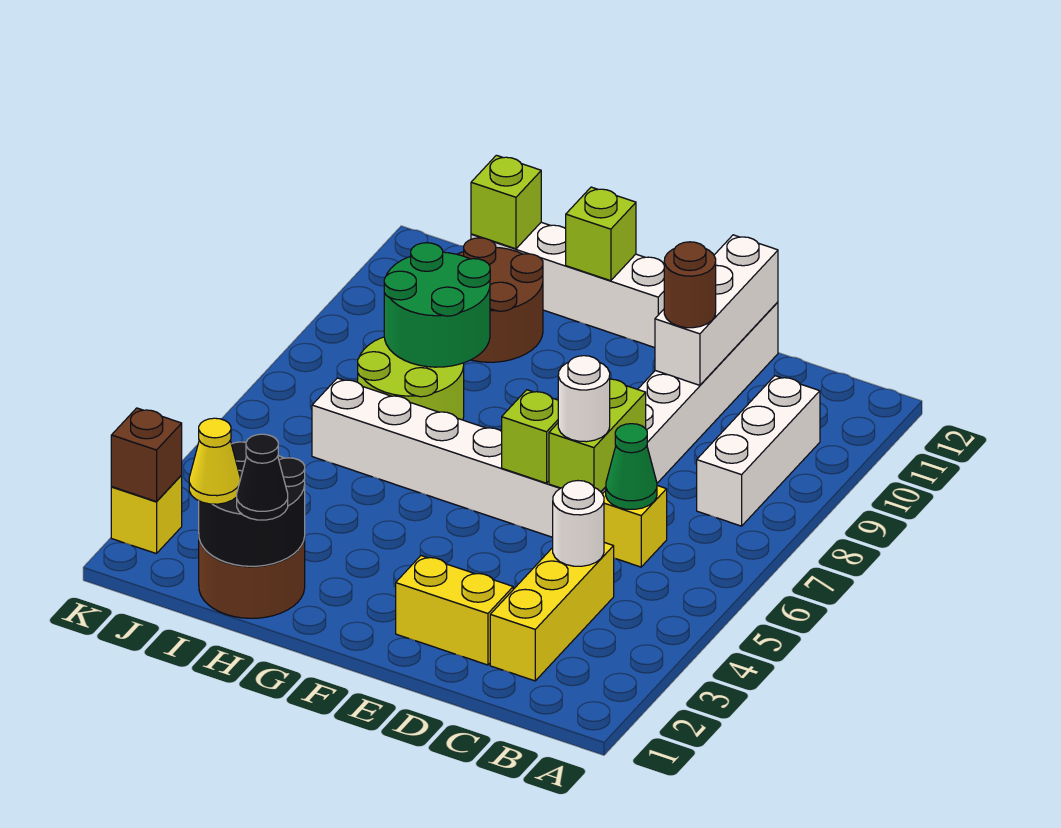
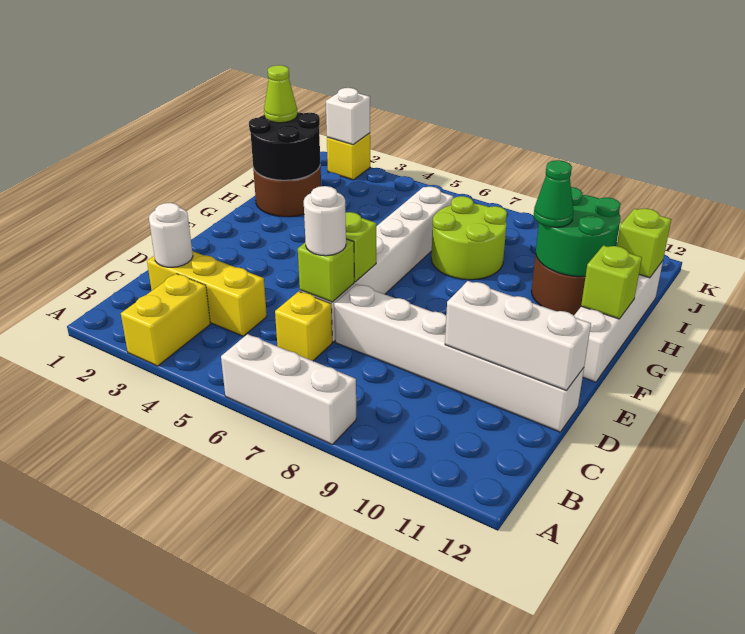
white brick B8:B10 level 1 -> white brick A6:A8 level 1
white round brick C4 level 2 -> white round brick C2 level 2
green cone C6 level 2 -> green cone H10 level 3
yellow brick D2:E2 level 1 -> yellow brick A3:B3 level 1
lime brick D6:D7 level 2 -> lime brick D6 level 2
brown round brick D10 level 3 -> none
black cone H1 level 3 -> none
green round brick H8:I9 level 2 -> green round brick H10:I11 level 2
yellow cone I1 level 3 -> lime cone I1 level 3
brown brick K2 level 2 -> white brick K2 level 2

